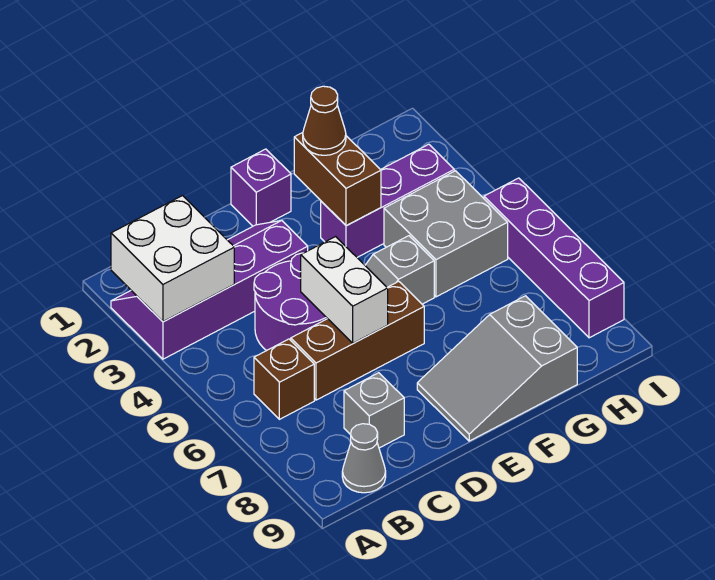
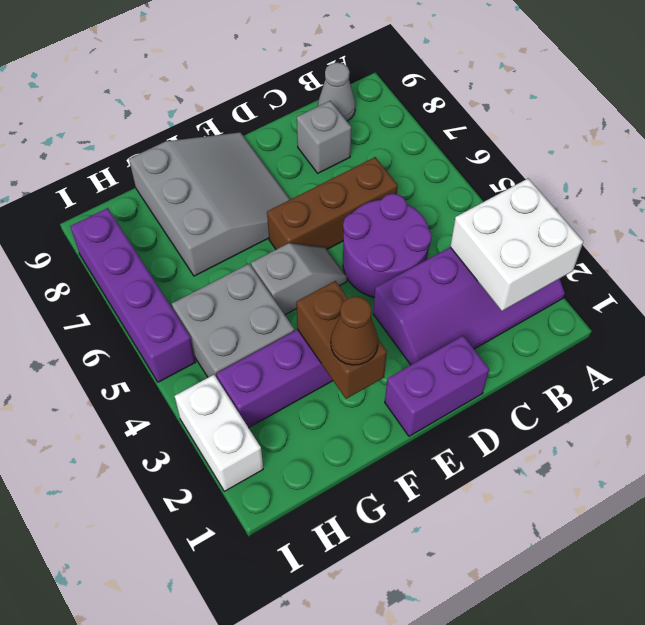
brown brick B6 level 1 -> none
white brick D5:D6 level 2 -> white brick I2:I3 level 1
purple brick E1 level 1 -> purple brick D1:E1 level 1
grey slope E8:G9 level 1 top G -> grey slope E7:G9 level 1 top G

